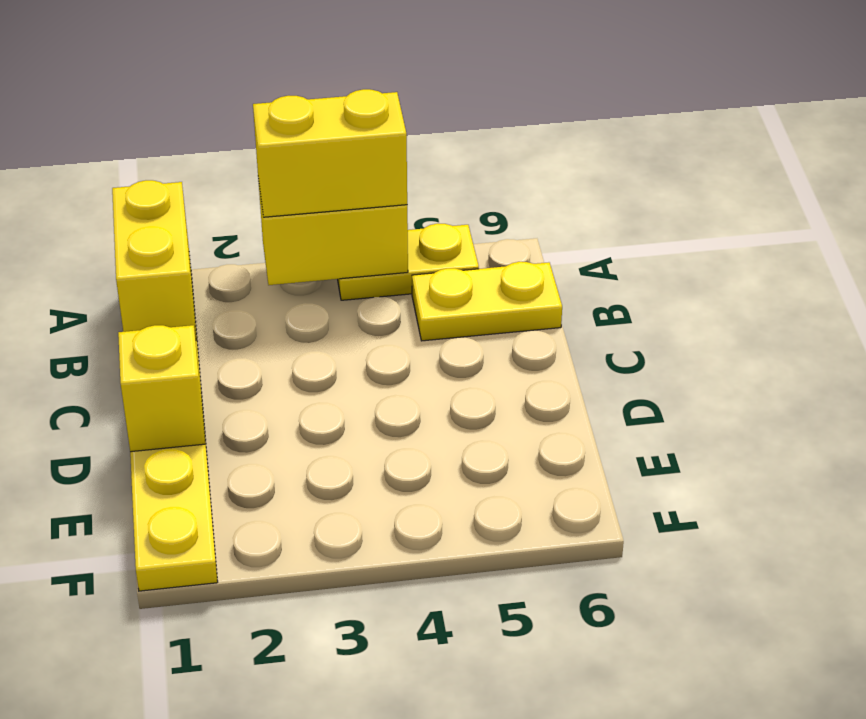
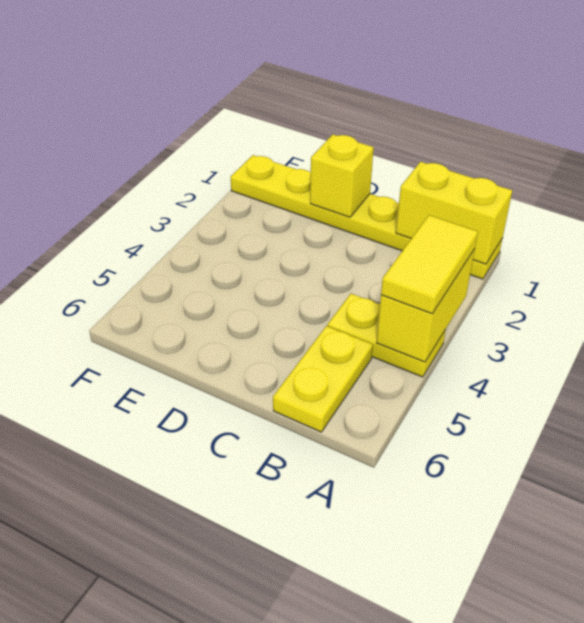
yellow brick A3:A4 level 3 -> yellow tile A3:A4 level 3
yellow plate A4:A5 level 1 -> yellow plate A4:B4 level 1

